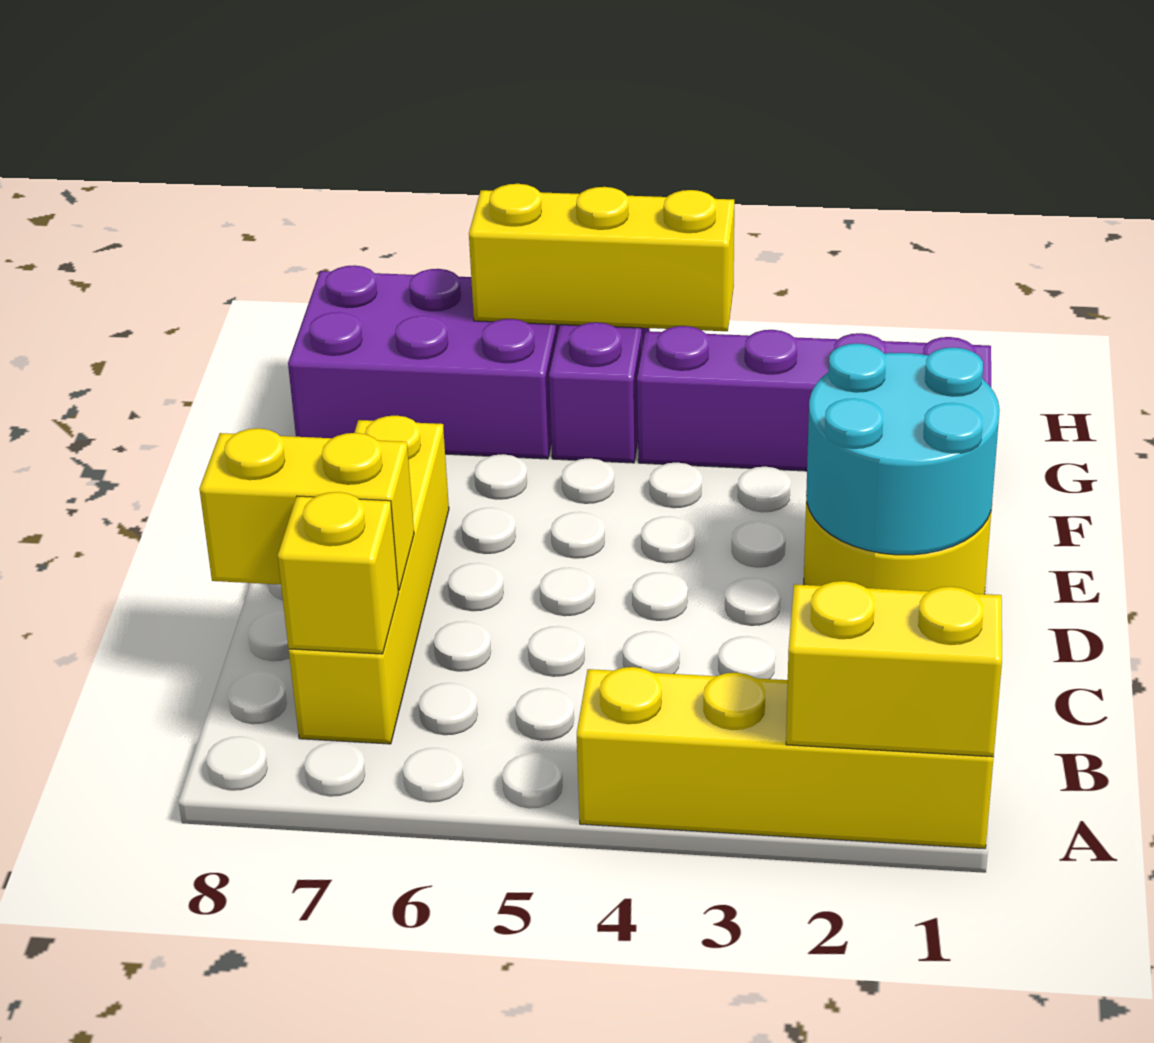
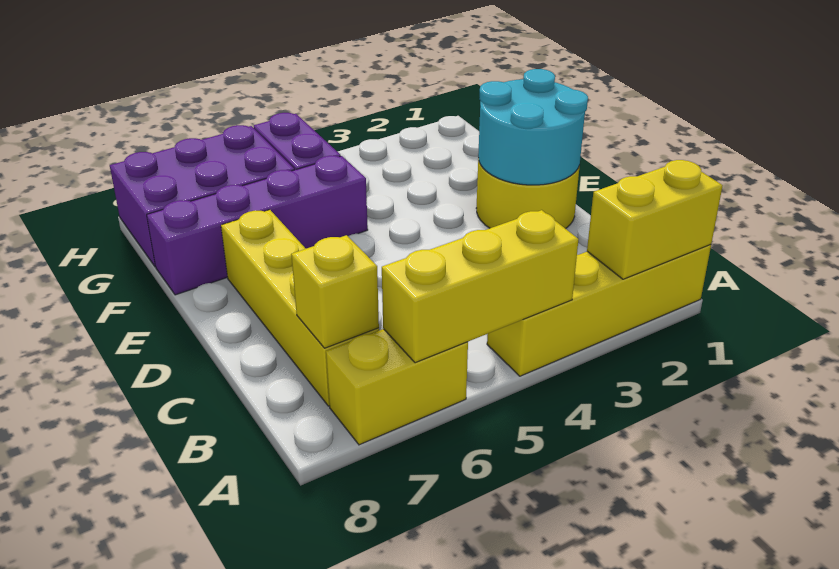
yellow brick C7:C8 level 2 -> yellow brick A6:A7 level 1
purple brick G1:G4 level 1 -> purple brick F5:F8 level 1
yellow brick H4:H6 level 2 -> yellow brick A4:A6 level 2

